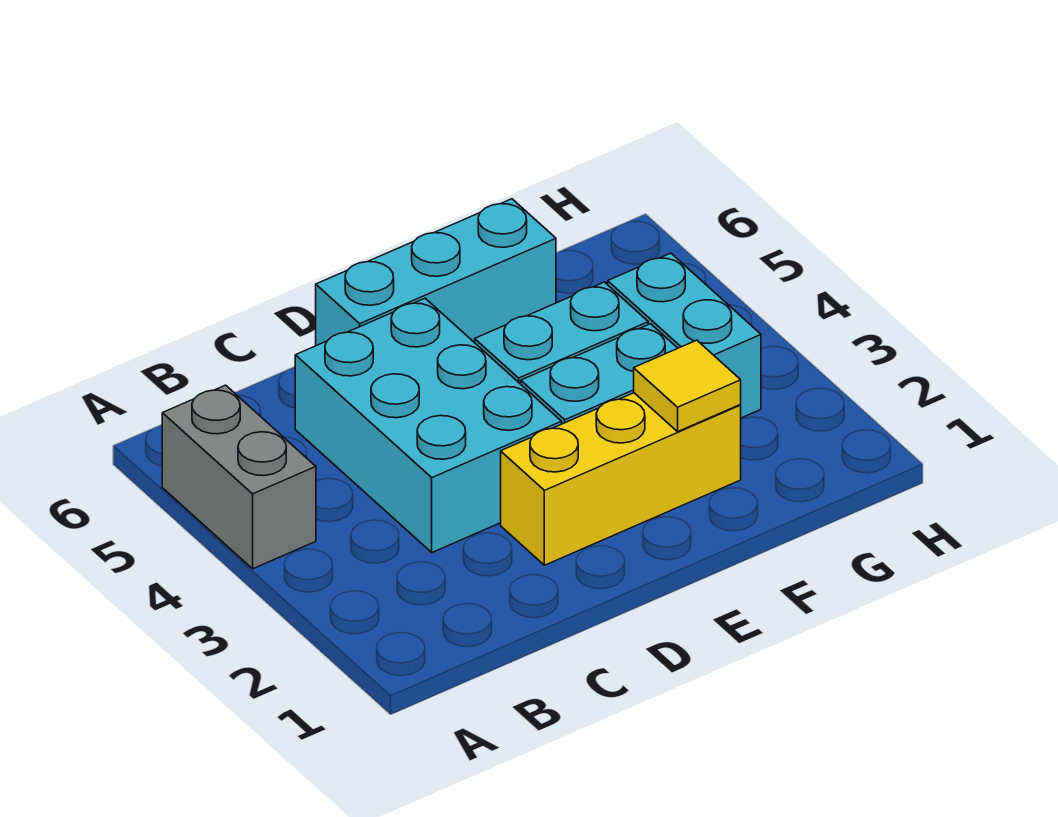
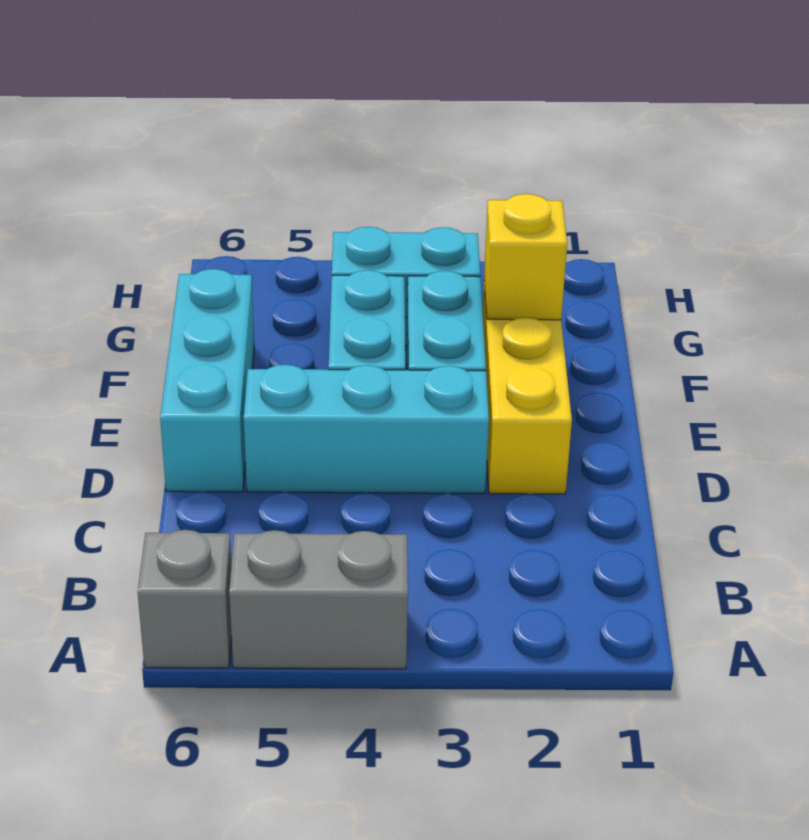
none -> grey brick A6 level 1
cyan brick C3:D5 level 1 -> cyan brick D3:D5 level 1
yellow tile F2 level 2 -> yellow brick F2 level 2

